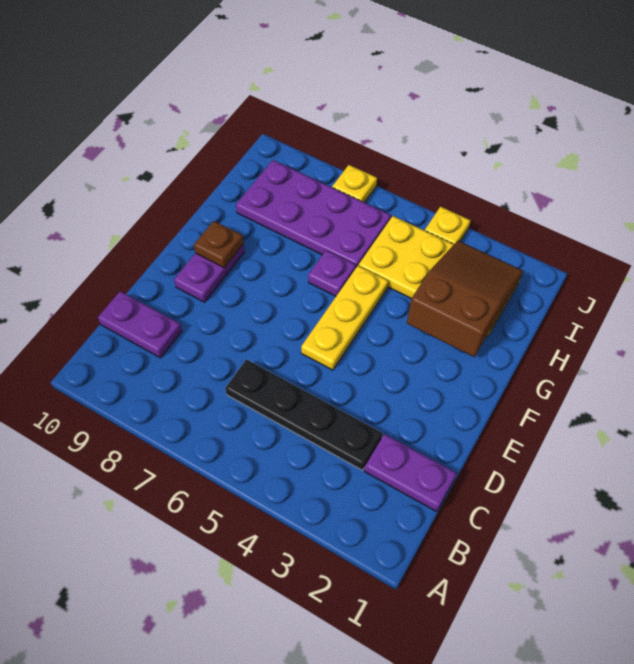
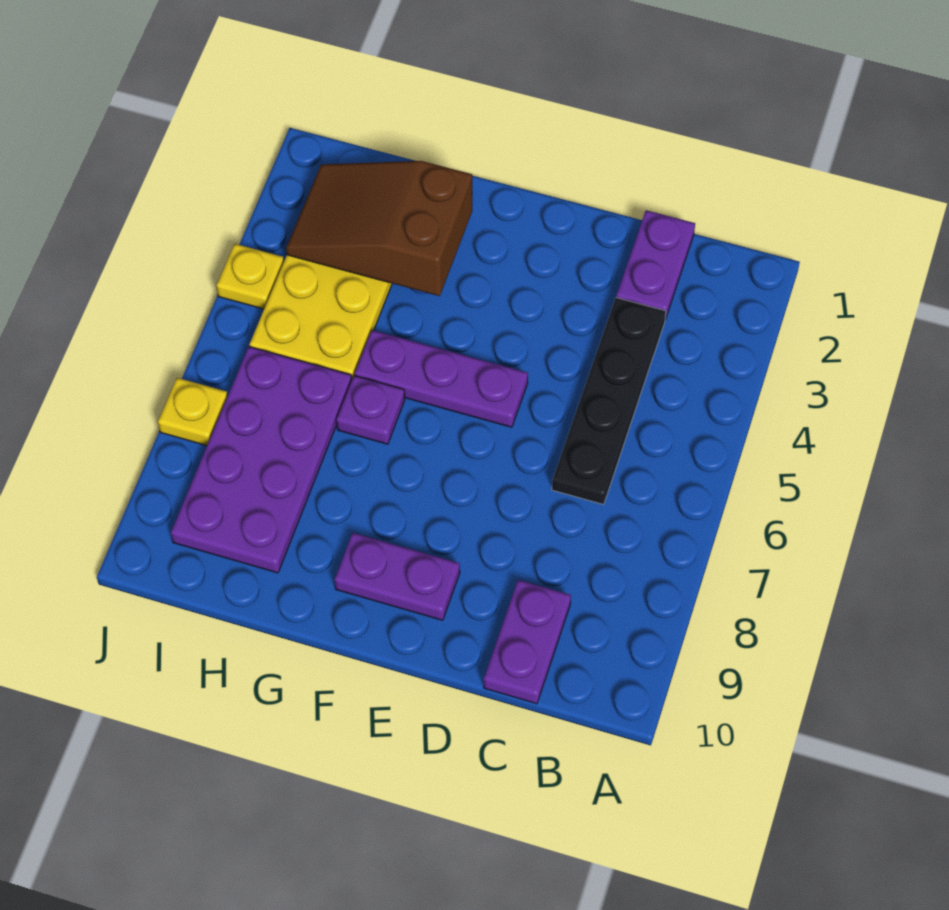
yellow plate E5:G5 level 1 -> purple plate E5:G5 level 1
brown plate F9 level 2 -> none

